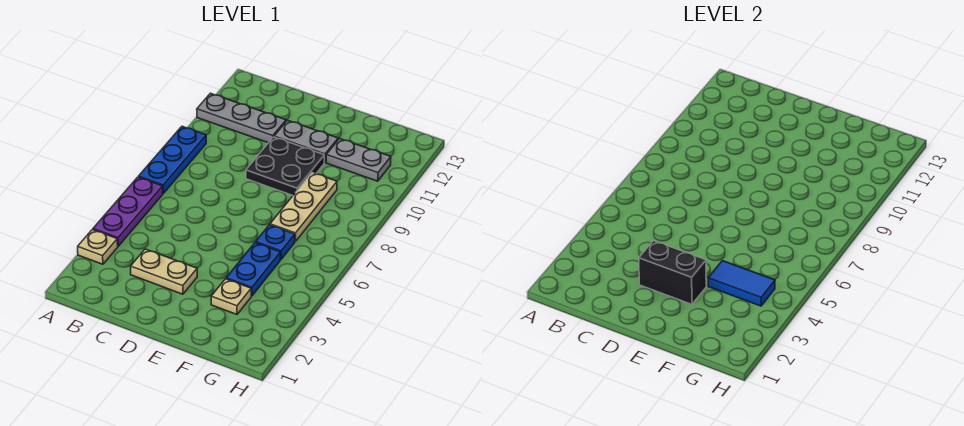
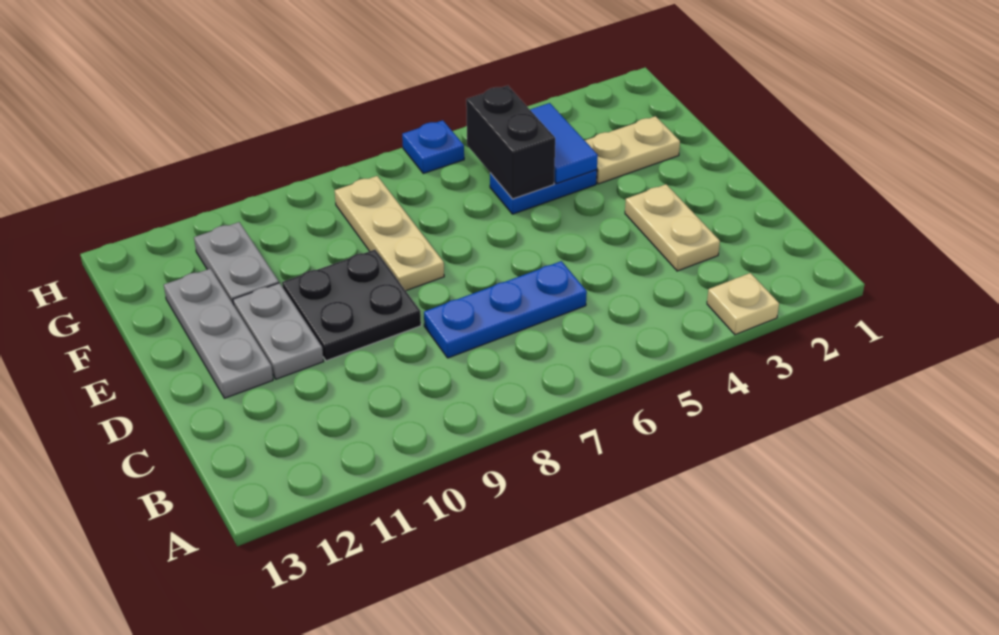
purple plate A4:A6 level 1 -> none
blue plate A7:A9 level 1 -> blue plate C6:C8 level 1
grey plate A11:C11 level 1 -> grey plate D12:F12 level 1
black brick D3:E3 level 2 -> black brick F5:G5 level 2
tan plate F3 level 1 -> tan plate F2:F3 level 1
blue plate F6 level 1 -> blue plate H6 level 1
tan plate F7:F9 level 1 -> tan plate E8:G8 level 1

